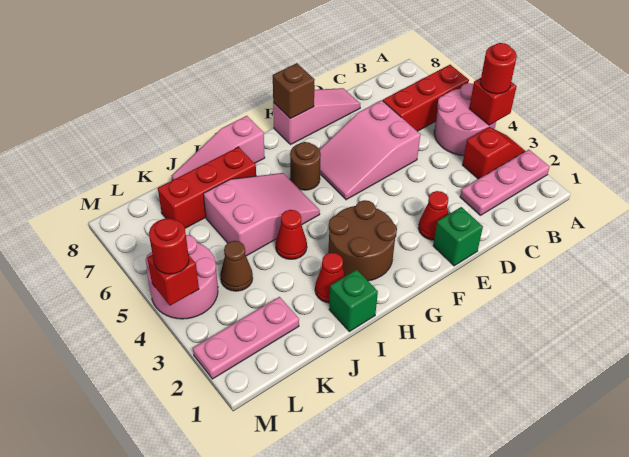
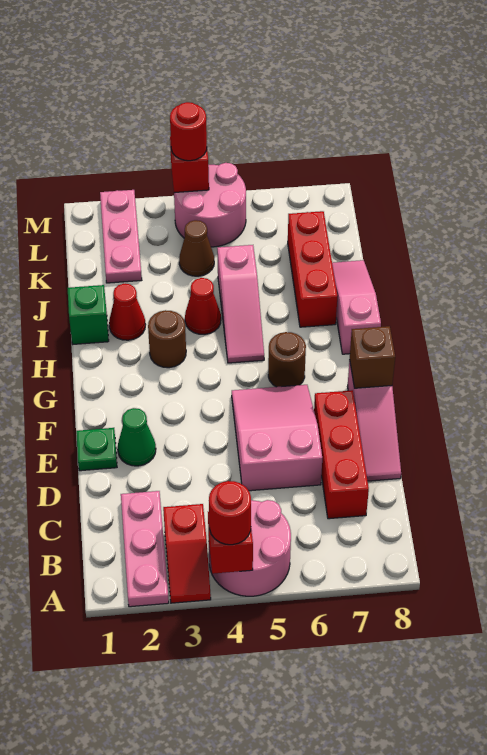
red brick A6:C6 level 1 -> red brick C7:E7 level 1
green brick E1 level 1 -> green plate E1 level 1
red cone E2 level 1 -> green cone E2 level 1
brown round brick G2:H3 level 1 -> brown round brick H3 level 1
pink slope H5:J6 level 1 top J -> pink slope H5:J5 level 1 top J

